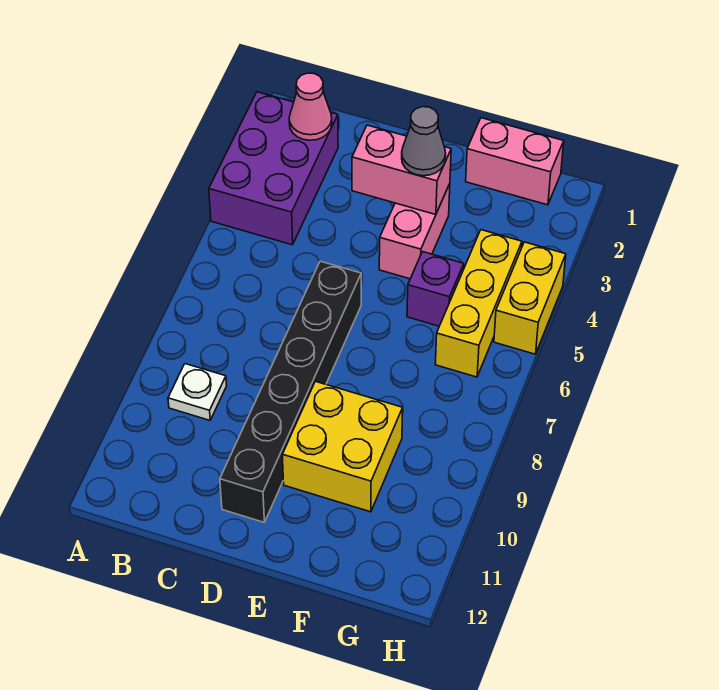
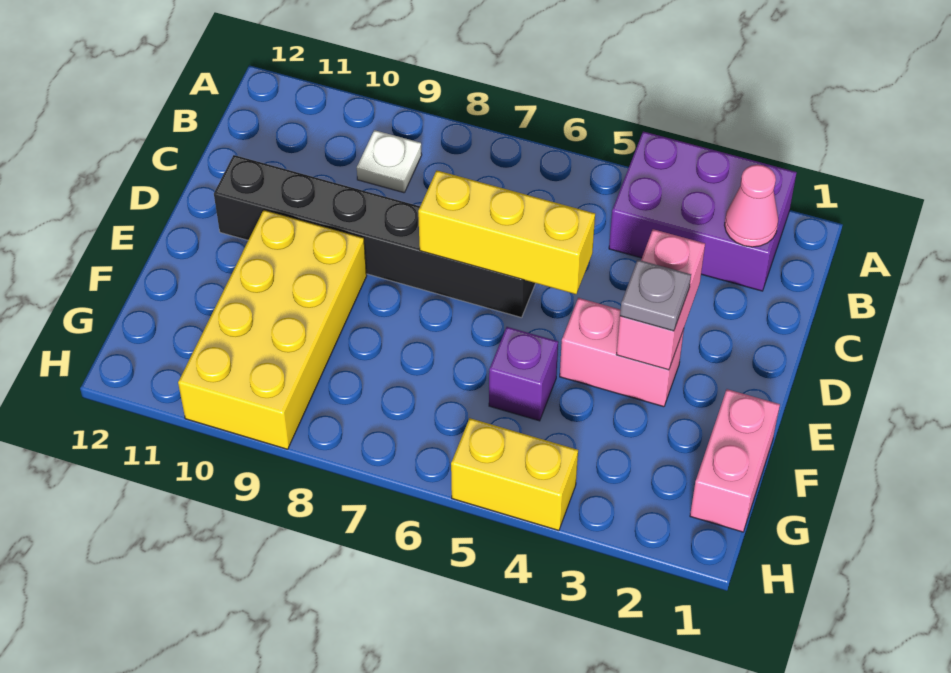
grey cone E3 level 3 -> grey plate E3 level 3
yellow brick E9:F10 level 1 -> yellow brick E9:H10 level 1
yellow brick G4:G6 level 1 -> yellow brick D5:D7 level 2

